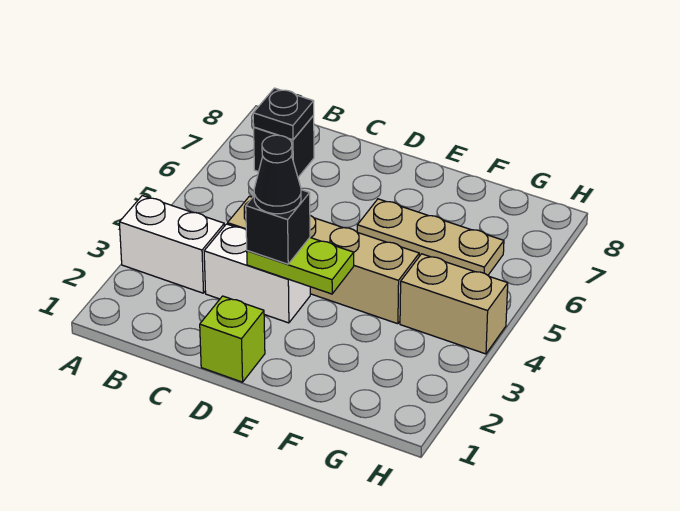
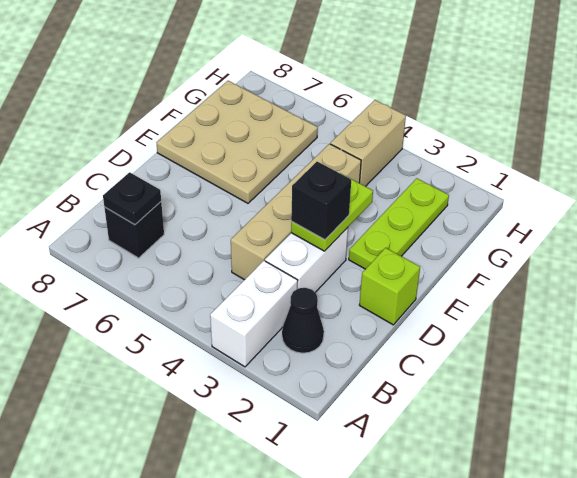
black cone D3 level 4 -> black cone B2 level 1
none -> lime plate E2:G2 level 1
tan plate E6:G6 level 1 -> tan plate E6:G8 level 1

